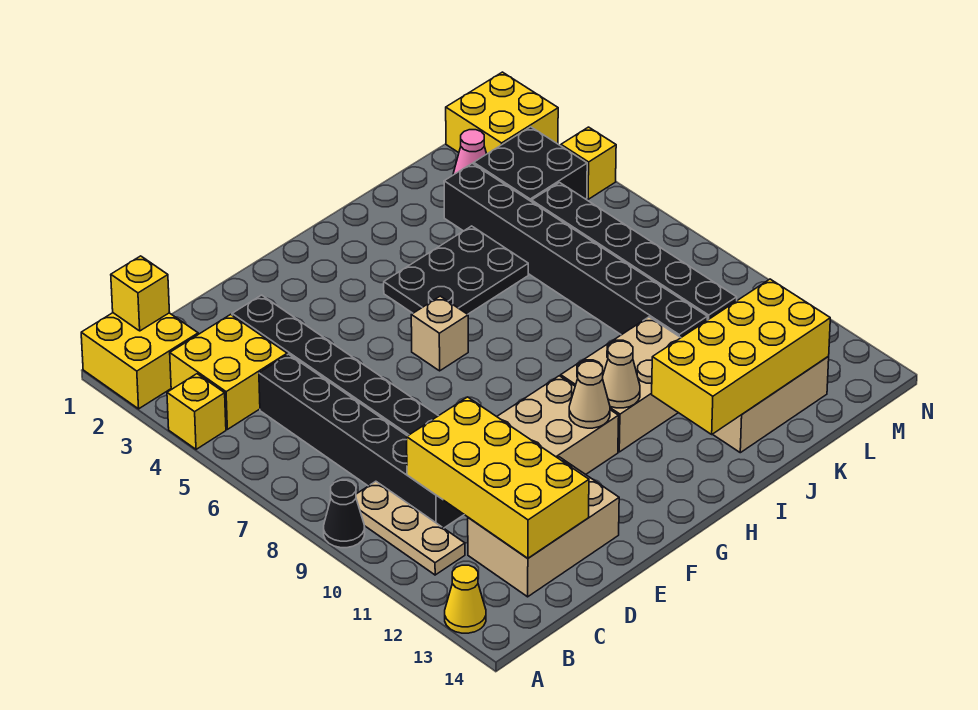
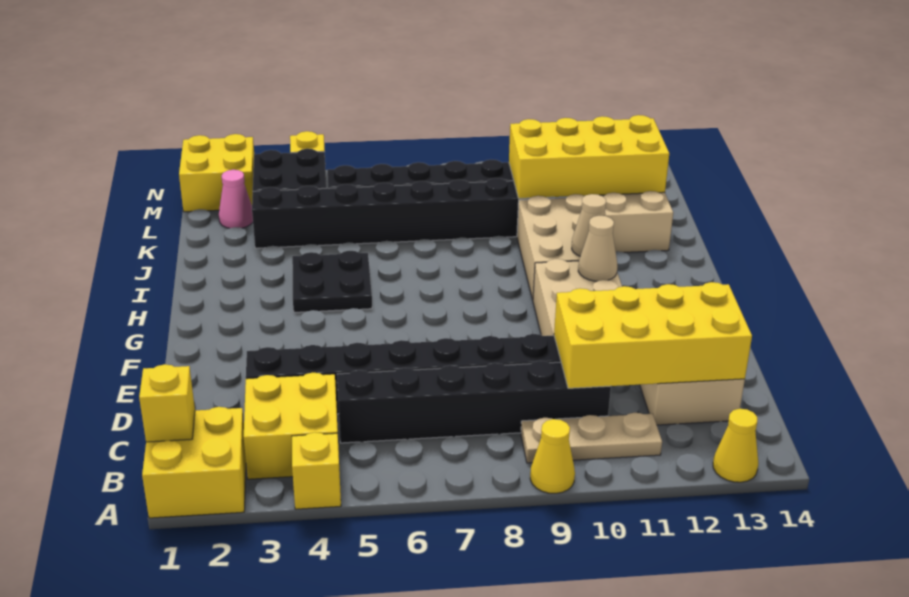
black cone A9 level 1 -> yellow cone A9 level 1
tan brick G6 level 1 -> none
black plate H4:J5 level 1 -> black plate H4:I5 level 1
yellow brick I12:L13 level 2 -> yellow brick K10:L13 level 2

